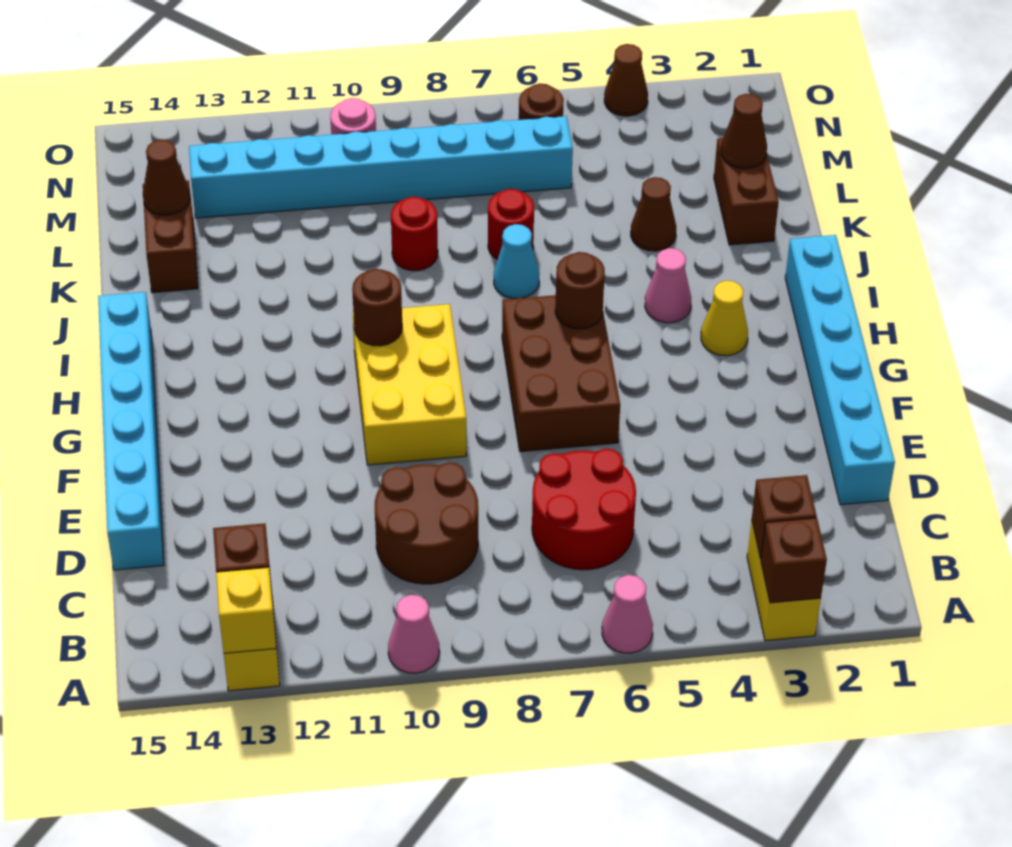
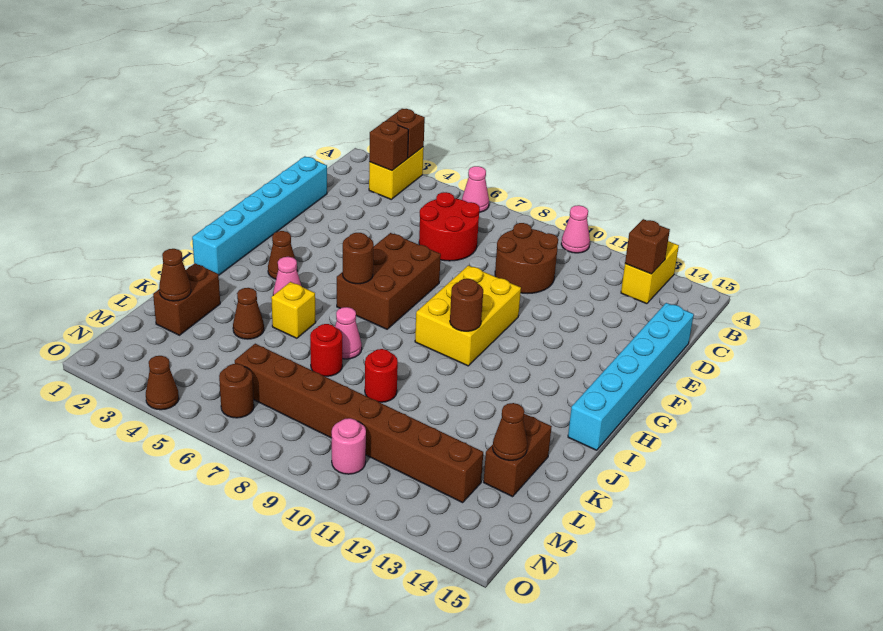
yellow brick A13 level 2 -> yellow brick J5 level 1
yellow cone H3 level 1 -> brown cone H3 level 1
cyan cone J7 level 1 -> pink cone J7 level 1
cyan brick M6:M13 level 1 -> brown brick M6:M13 level 1

